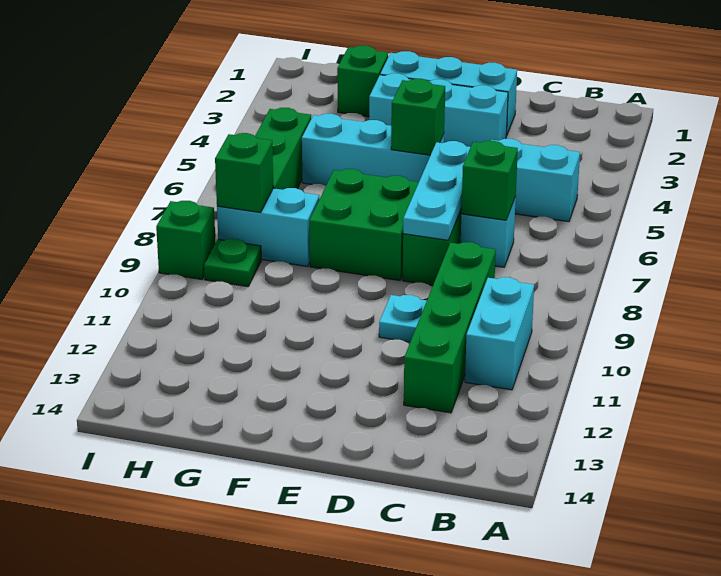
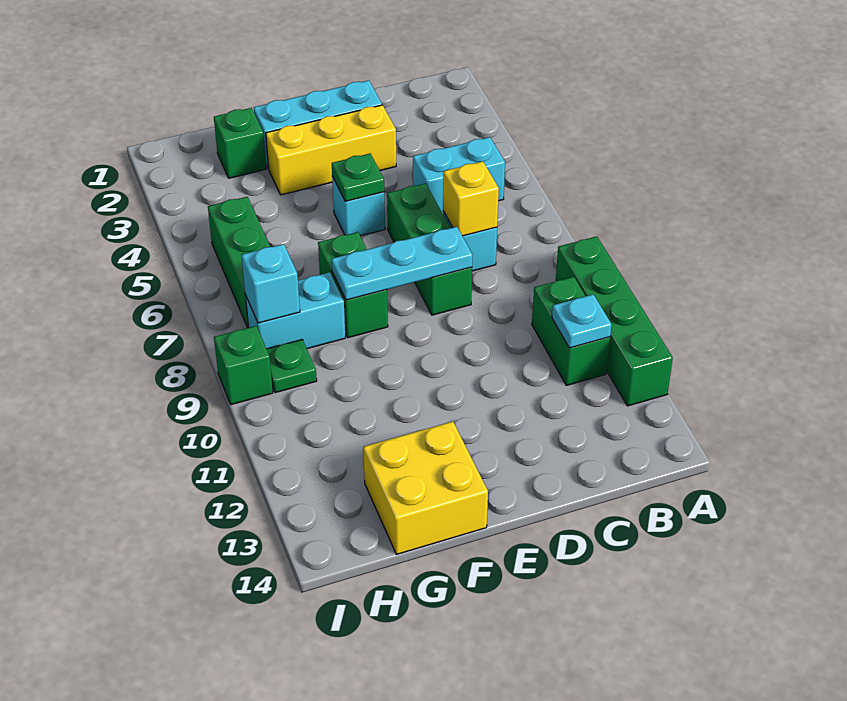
cyan brick B10:B11 level 1 -> green brick B10:B11 level 1
green brick C7 level 2 -> yellow brick C7 level 2
green brick C9:C12 level 1 -> green brick A9:A12 level 1
cyan brick D3:F3 level 1 -> yellow brick D3:F3 level 1
cyan plate D6:D8 level 2 -> cyan plate D8:F8 level 2
cyan plate D10 level 1 -> cyan plate B11 level 2
cyan brick E5:G5 level 1 -> cyan brick E5 level 1
green brick E5 level 2 -> green plate E5 level 2
green brick E7:F8 level 1 -> green brick F7:F8 level 1
none -> yellow brick F13:G14 level 1
green brick H8 level 2 -> cyan brick H8 level 2

